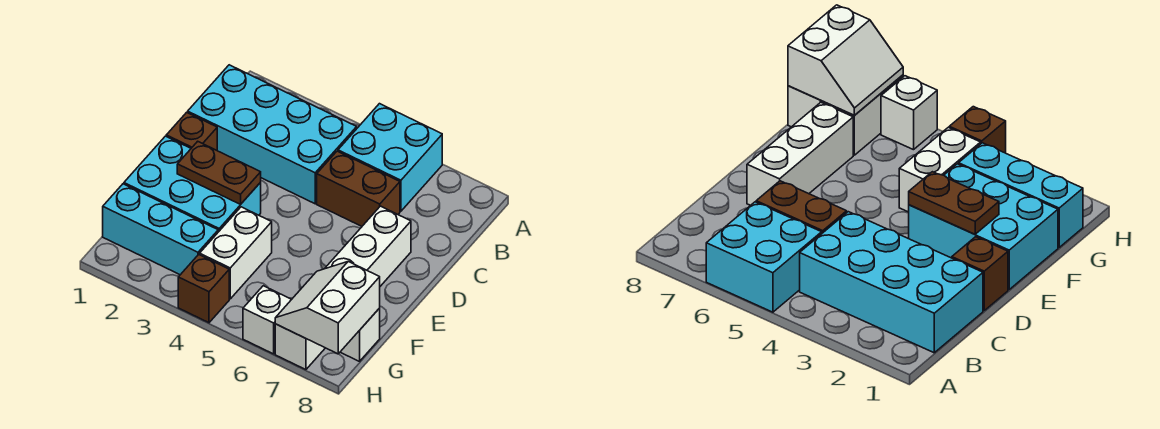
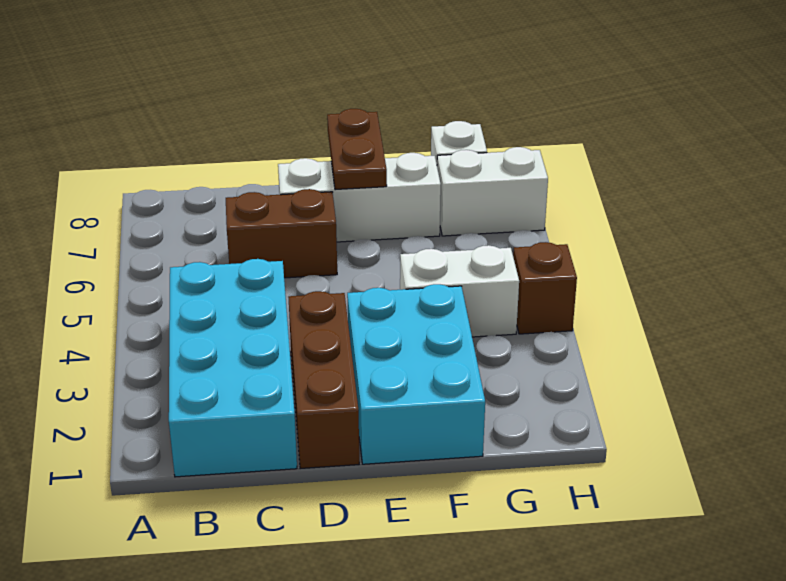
cyan brick A5:B6 level 1 -> none
brown brick C5:C6 level 1 -> brown brick C6:D6 level 1
brown brick D1 level 1 -> brown brick D1:D3 level 1
brown plate E2:E3 level 2 -> brown plate E7:E8 level 2
cyan brick G1:G3 level 1 -> none
white slope G7:H8 level 2 top 8 -> none
white brick H6 level 1 -> none

